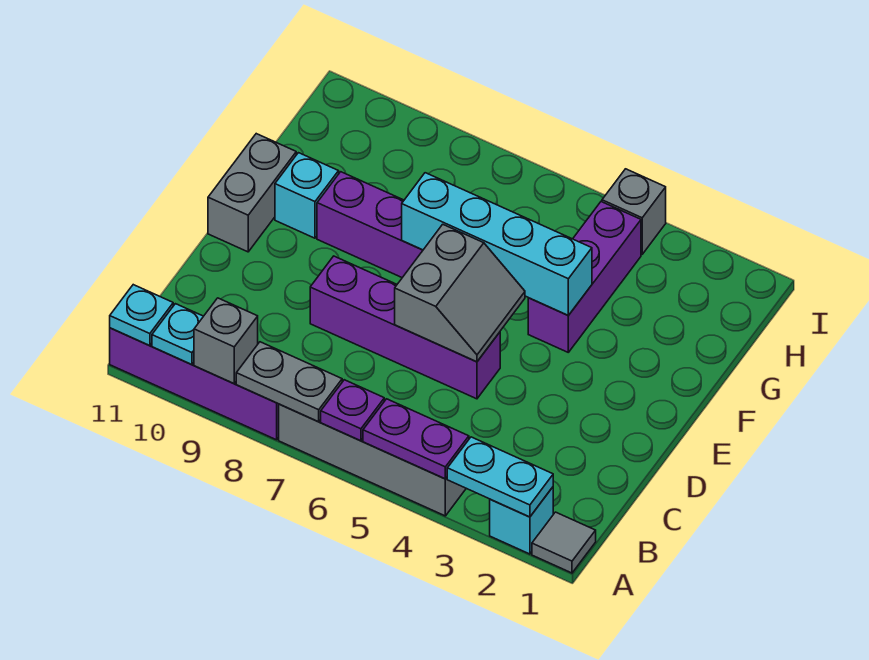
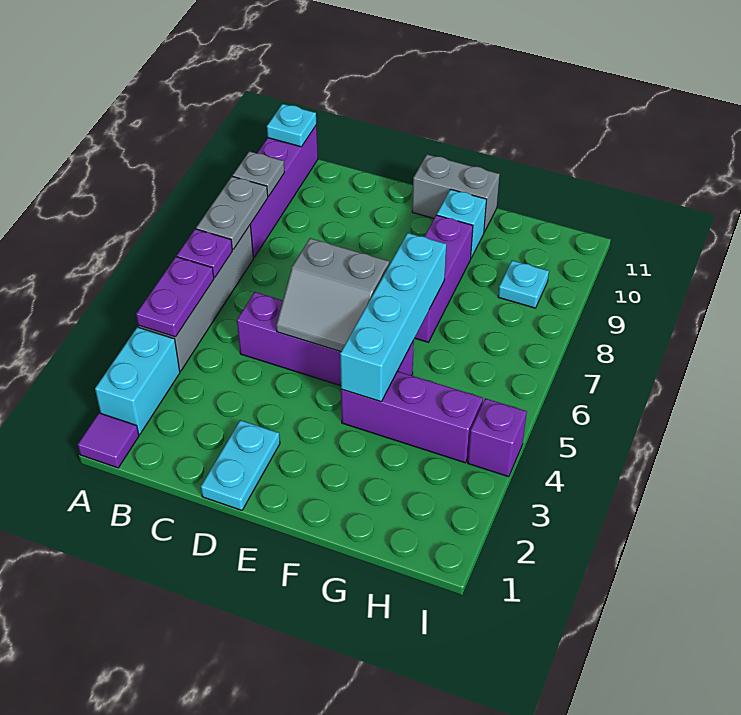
grey tile A1 level 1 -> purple tile A1 level 1
cyan brick A2 level 1 -> cyan brick A2:A3 level 1
cyan plate A2:A3 level 2 -> cyan plate D1:D2 level 1
grey brick A9 level 2 -> grey plate A9 level 2
cyan plate A10 level 2 -> cyan plate H9 level 1
purple brick D5:D8 level 1 -> purple brick C5:F5 level 1
grey brick I4 level 1 -> purple brick I4 level 1

